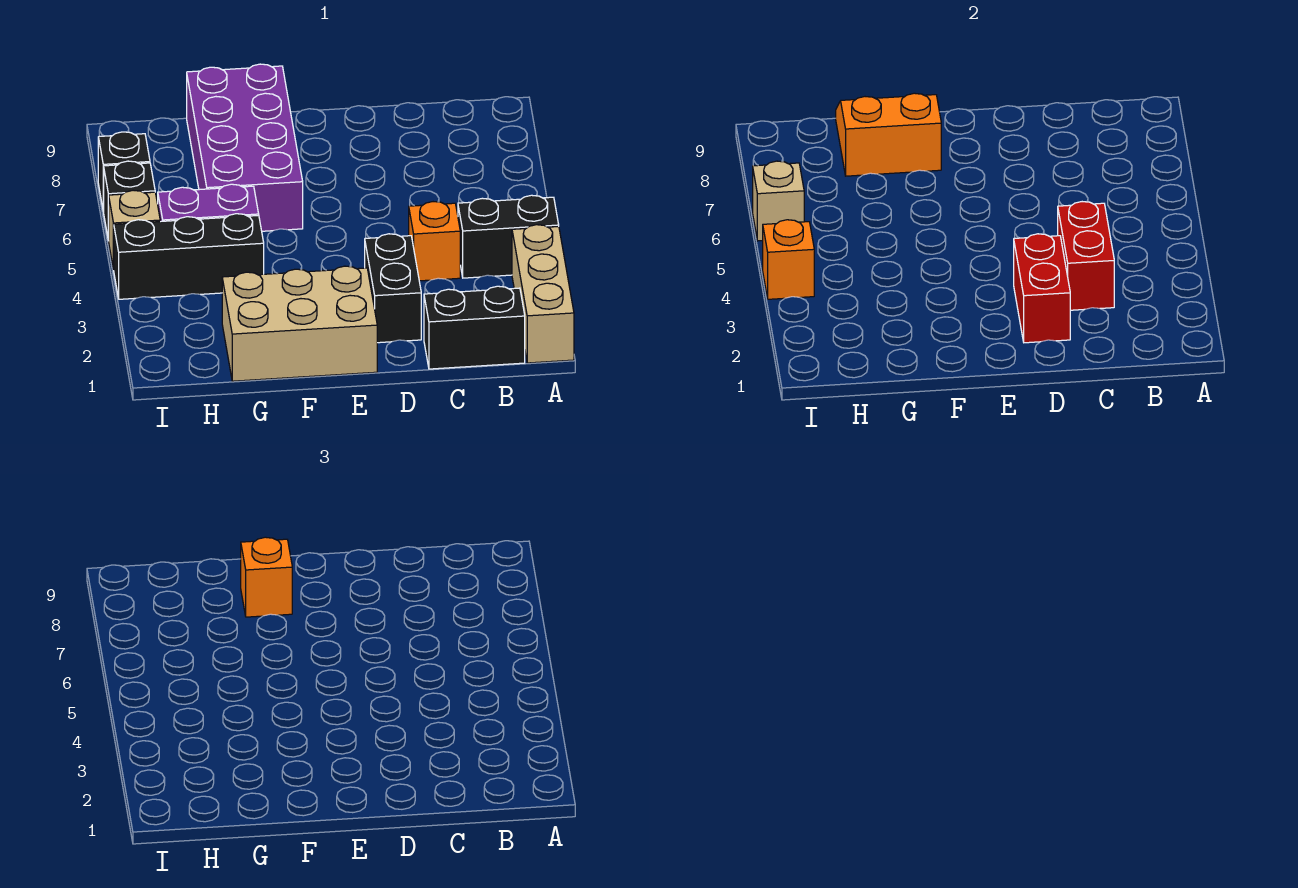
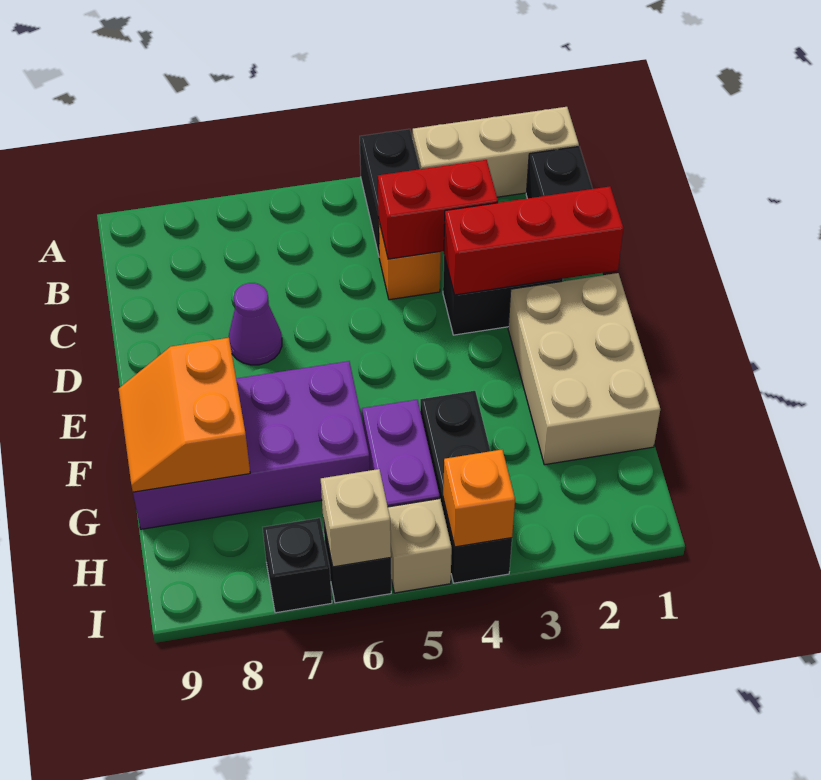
red brick D2:D3 level 2 -> red brick D1:D3 level 2
none -> purple cone D7 level 1
orange brick F8 level 3 -> none

